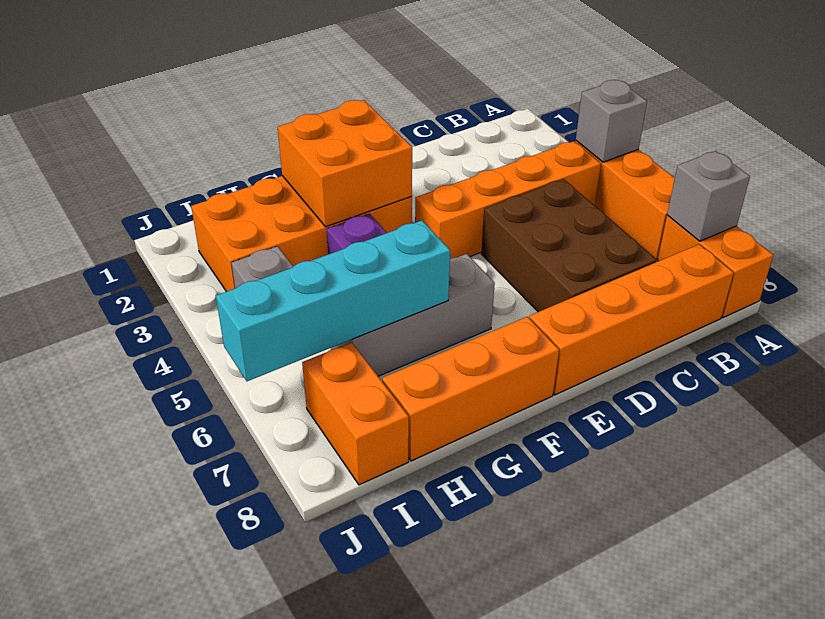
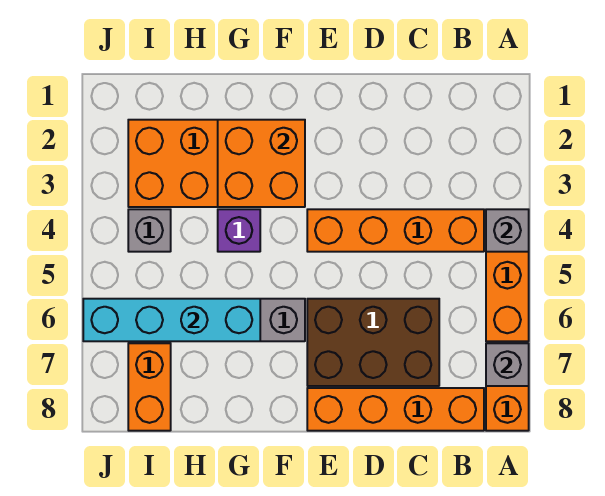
brown brick C5:D7 level 1 -> brown brick C6:E7 level 1
orange brick F8:H8 level 1 -> none

